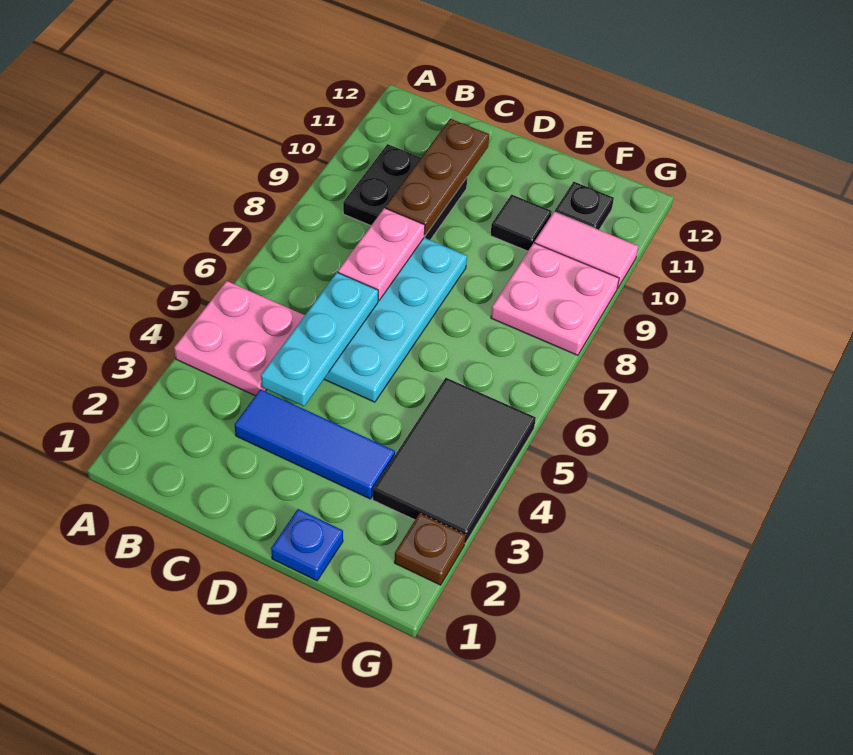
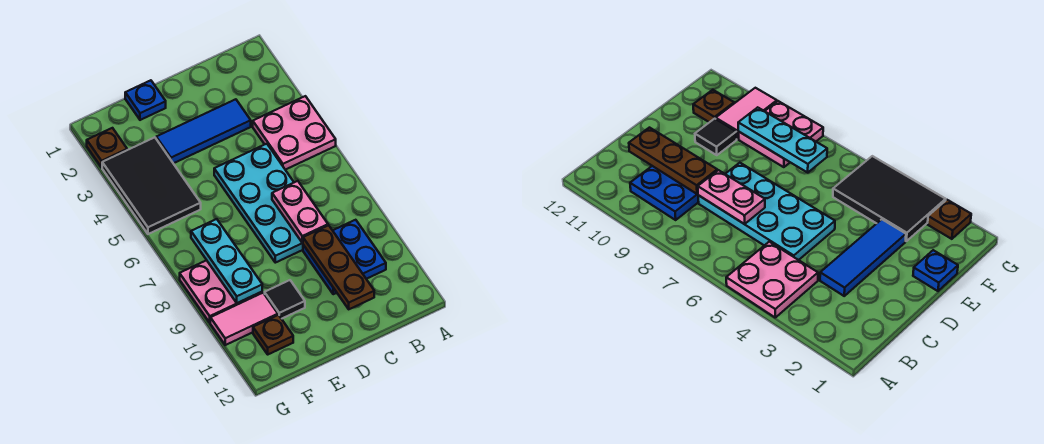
black plate B9:C10 level 1 -> blue plate B9:C10 level 1
cyan plate C4:C6 level 2 -> cyan plate F7:F9 level 2
black plate F11 level 1 -> brown plate F11 level 1

